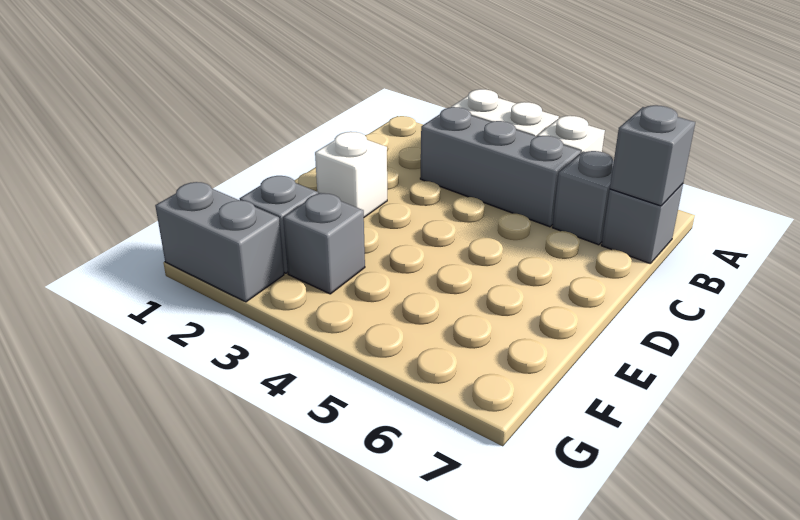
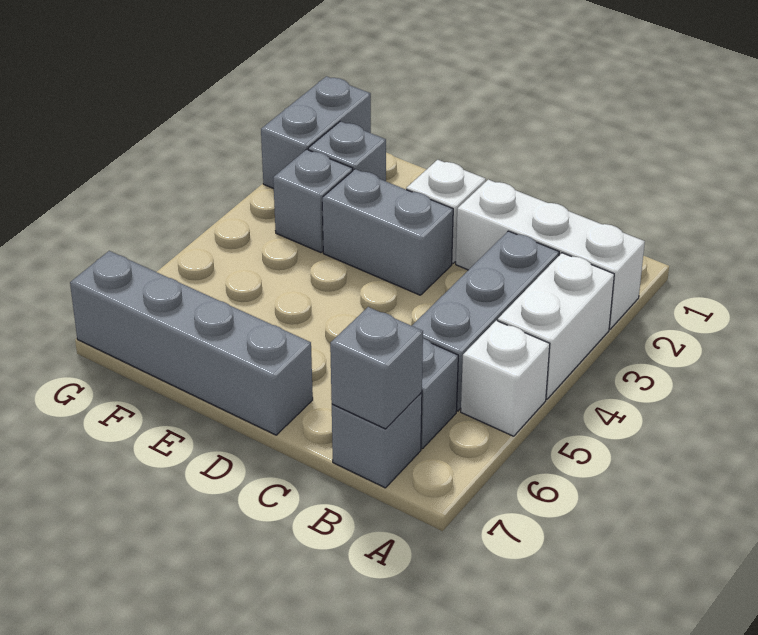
none -> white brick A2:C2 level 1
none -> grey brick D3:E3 level 1
none -> grey brick D7:G7 level 1

